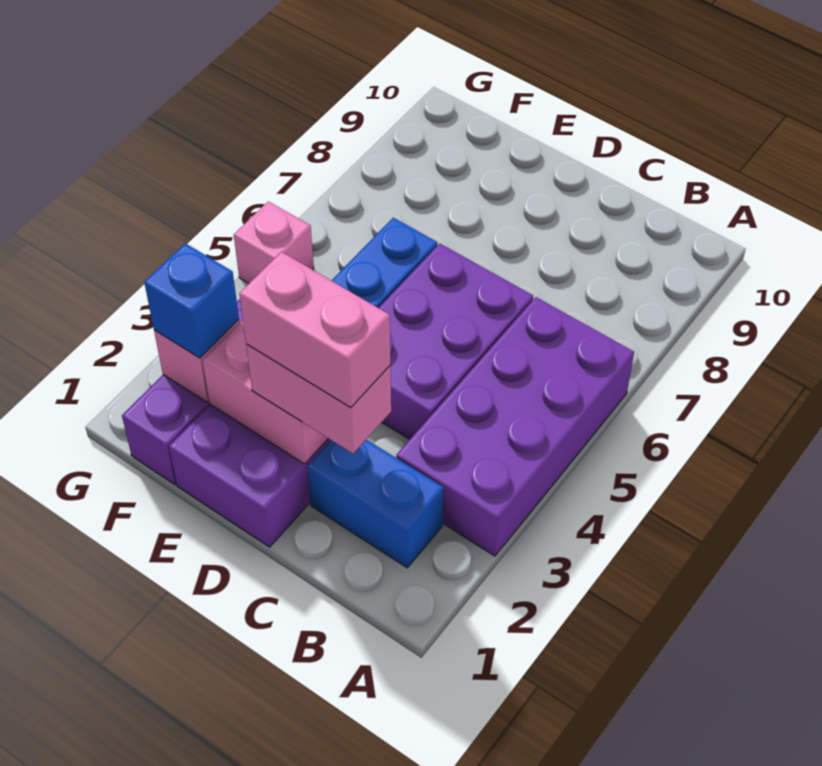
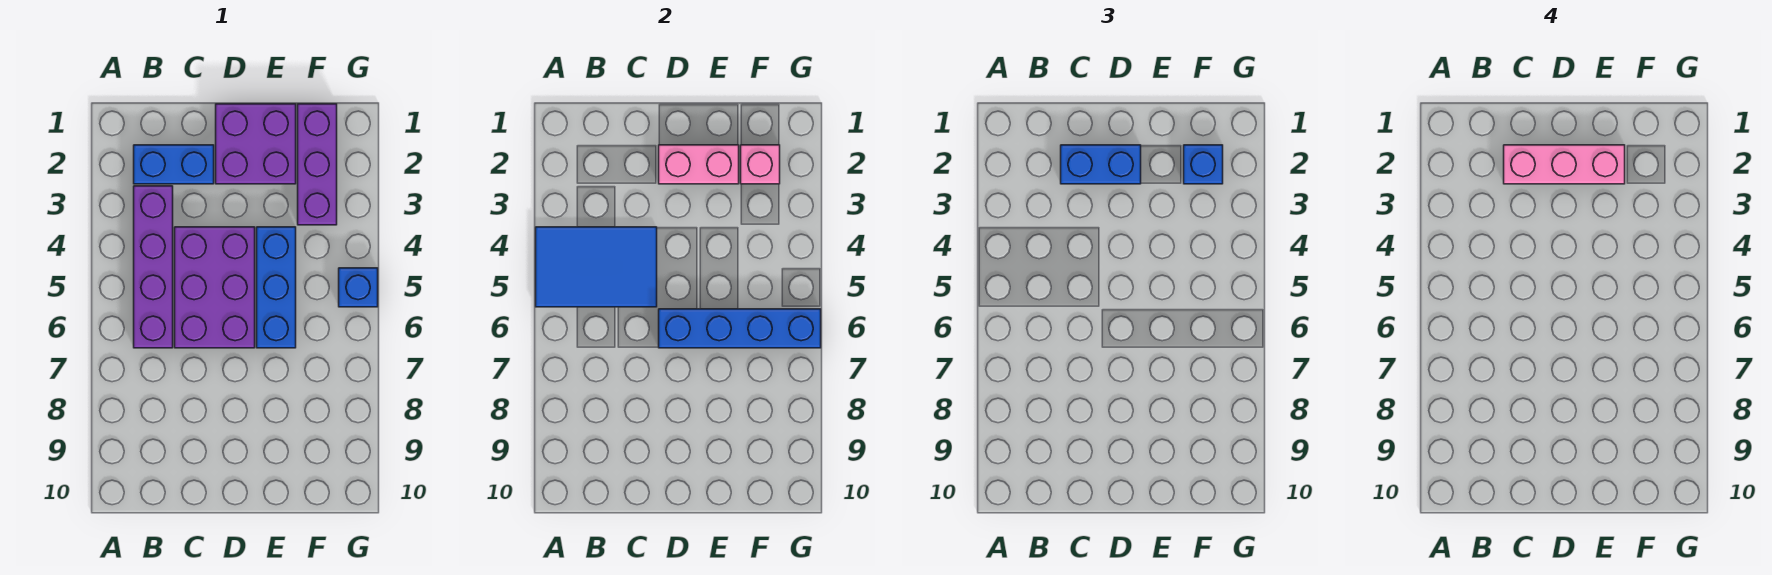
purple brick A3:B6 level 1 -> purple brick B3:B6 level 1
none -> blue tile A4:C5 level 2
pink brick C2:D2 level 3 -> blue brick C2:D2 level 3
pink brick C2:D2 level 4 -> pink brick C2:E2 level 4
none -> blue brick D6:G6 level 2
pink brick G5 level 1 -> blue brick G5 level 1

